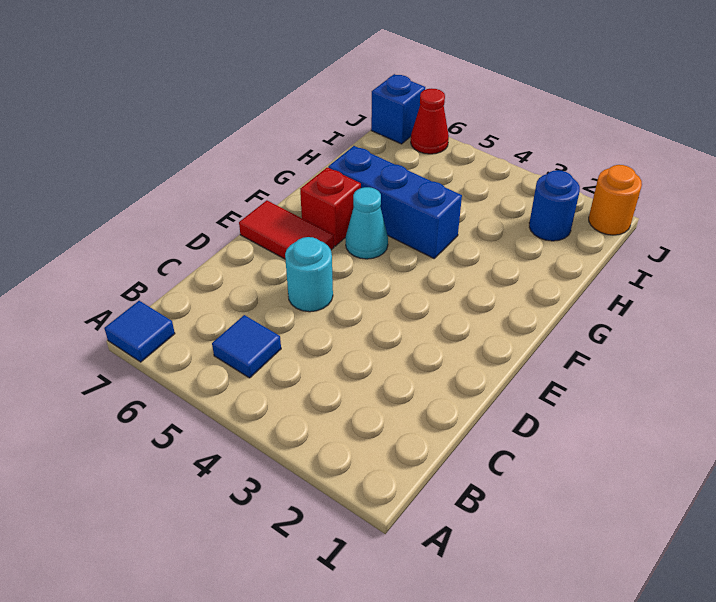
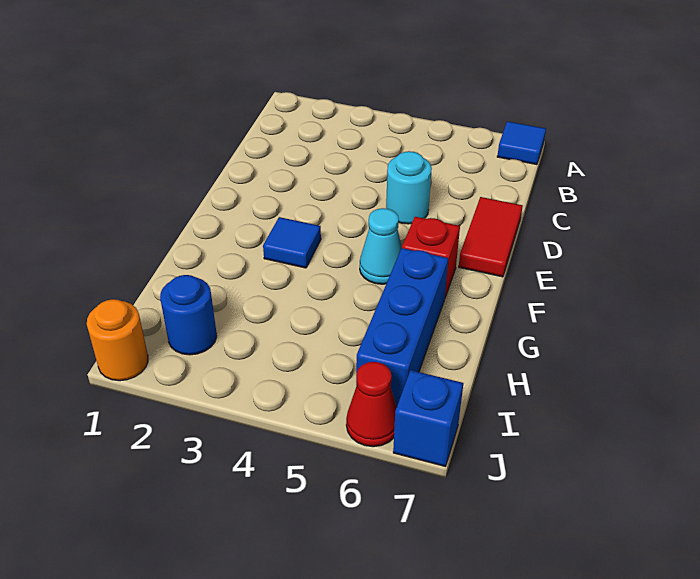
blue tile B5 level 1 -> blue tile F3 level 1
red tile E6:E7 level 1 -> red tile D7:E7 level 1
blue brick G4:G6 level 1 -> blue brick G6:I6 level 1

